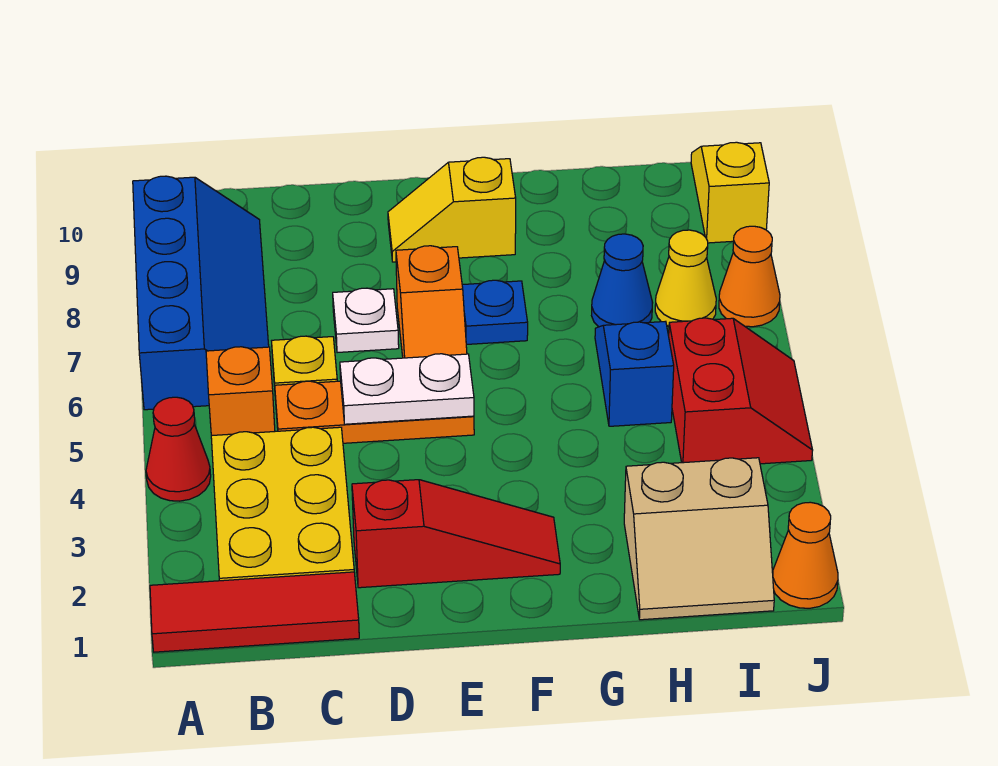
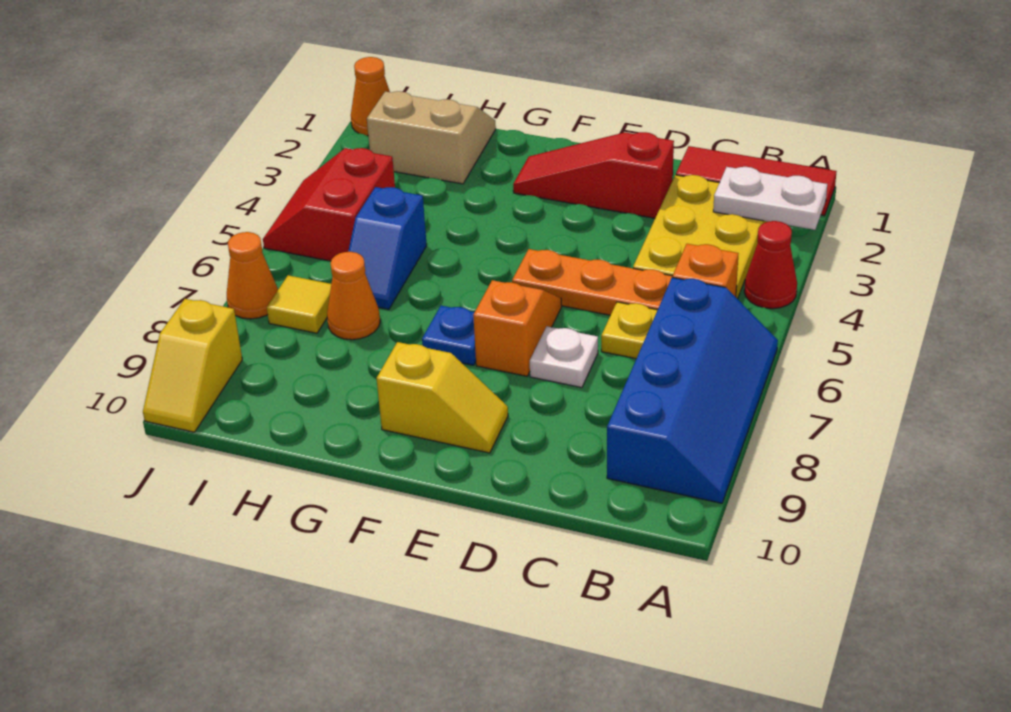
blue slope A6:B9 level 1 top A -> blue slope A6:B9 level 1 top B
white plate D5:E5 level 2 -> white plate A2:B2 level 2
blue cone H7 level 1 -> orange cone H7 level 1
yellow cone I7 level 1 -> yellow tile I7 level 1

